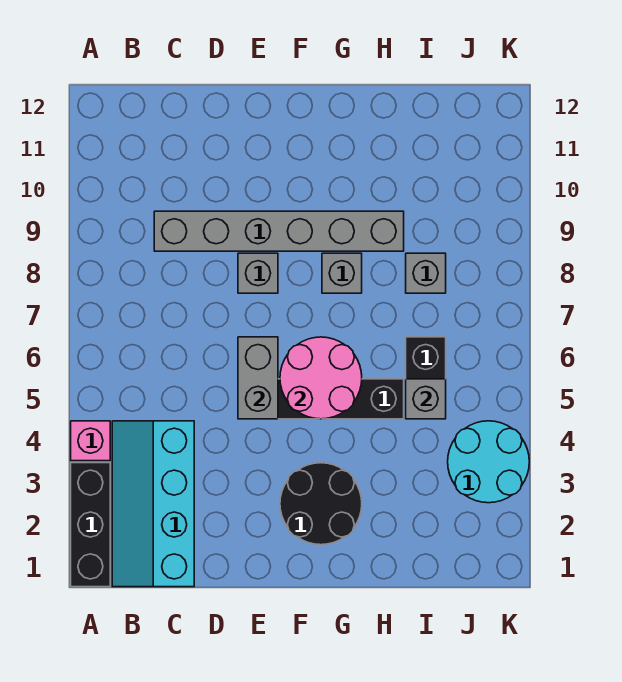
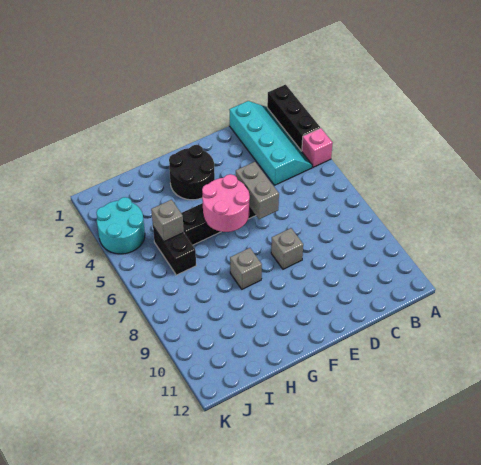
grey brick C9:H9 level 1 -> none
grey brick I8 level 1 -> none

